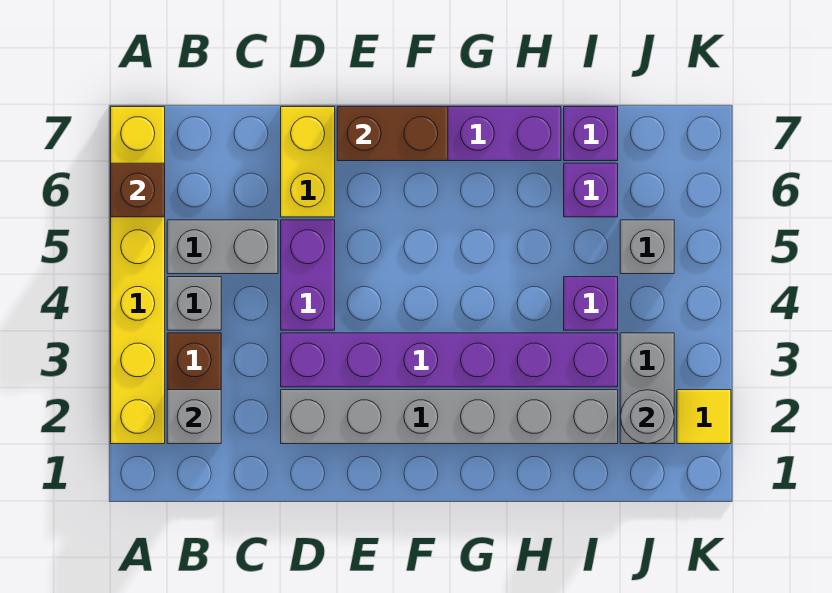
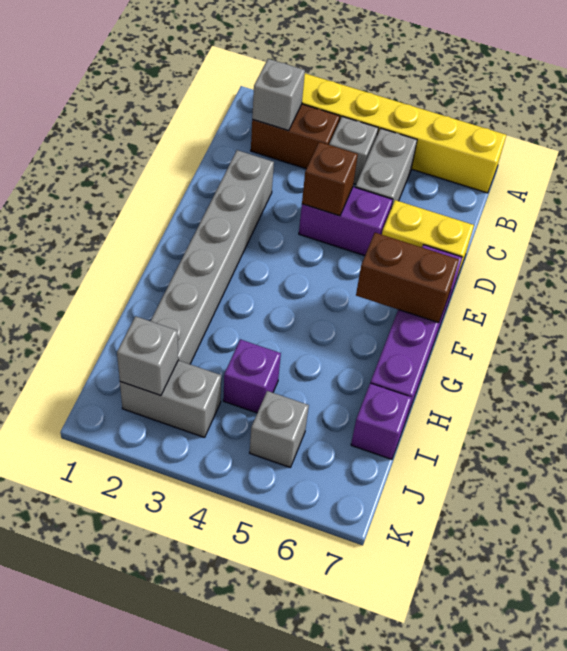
brown brick A6 level 2 -> brown brick D4 level 2
purple brick D3:I3 level 1 -> none
brown brick E7:F7 level 2 -> brown brick F6:F7 level 2
purple brick I6 level 1 -> none
grey round brick J2 level 2 -> grey brick J2 level 2
yellow tile K2 level 1 -> none

